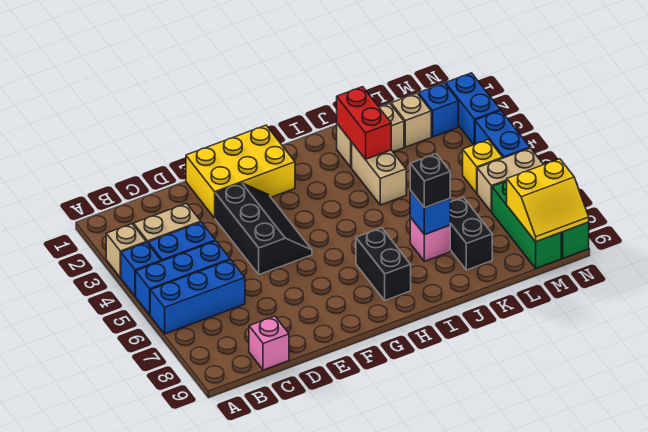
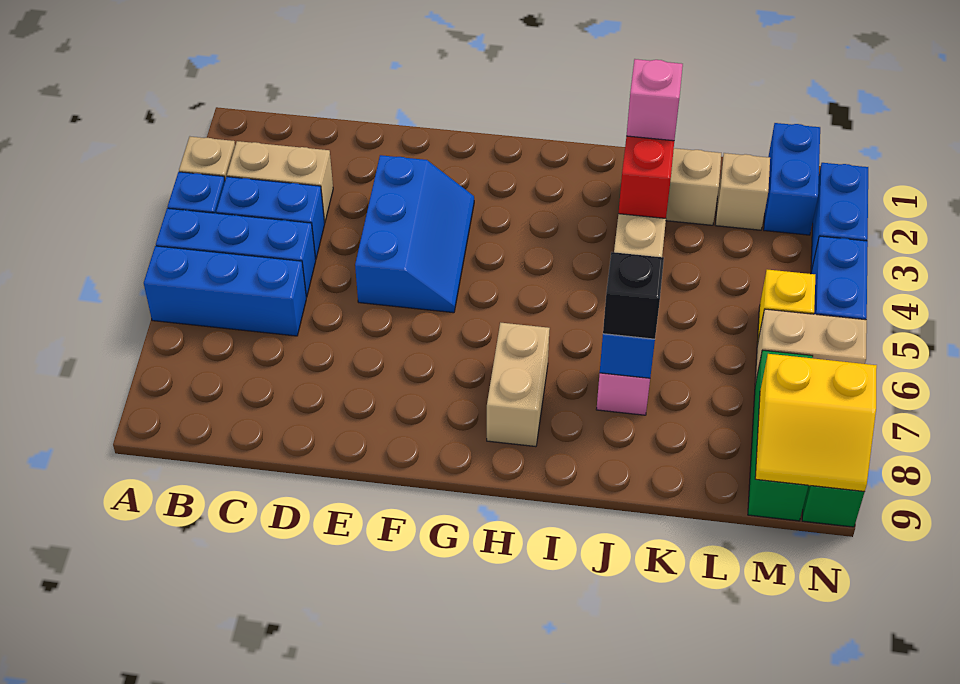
pink brick C9 level 1 -> pink brick J2 level 3
yellow brick E1:G2 level 1 -> none
black slope E3:F5 level 1 top E -> blue slope E3:F5 level 1 top E
black brick H7:H8 level 1 -> tan brick H7:H8 level 1
black brick K7:K8 level 1 -> none
blue brick M2 level 1 -> blue brick M1:M2 level 1

